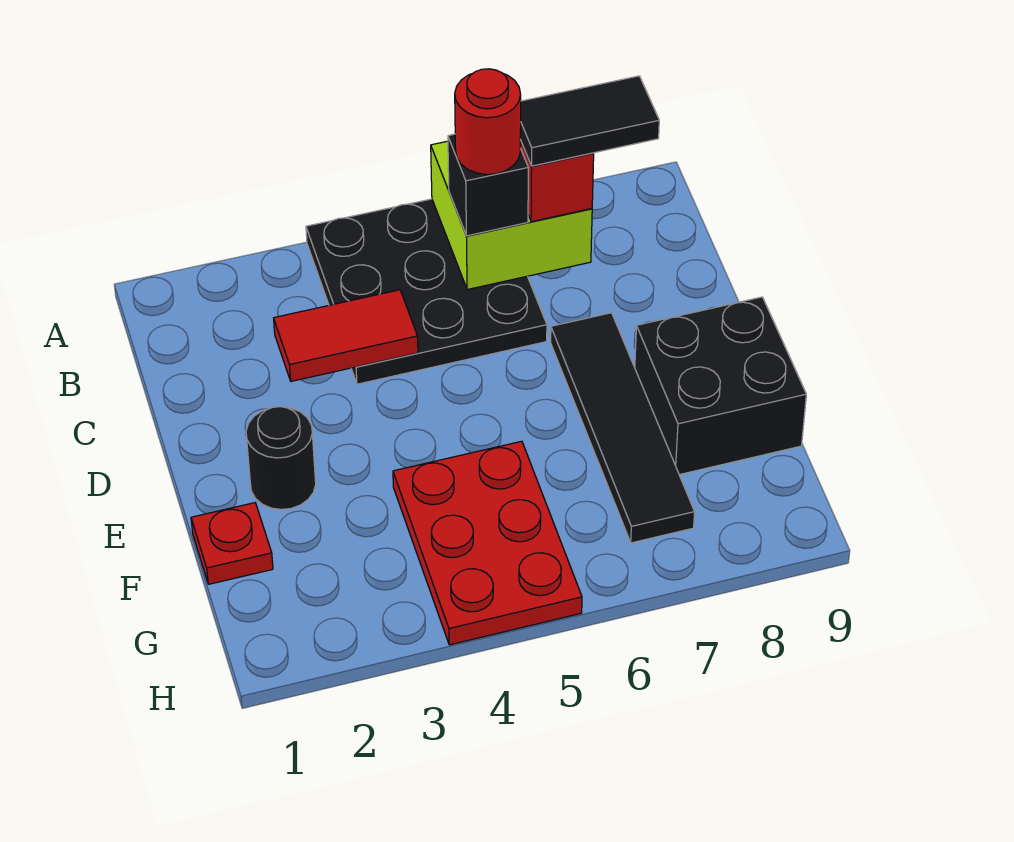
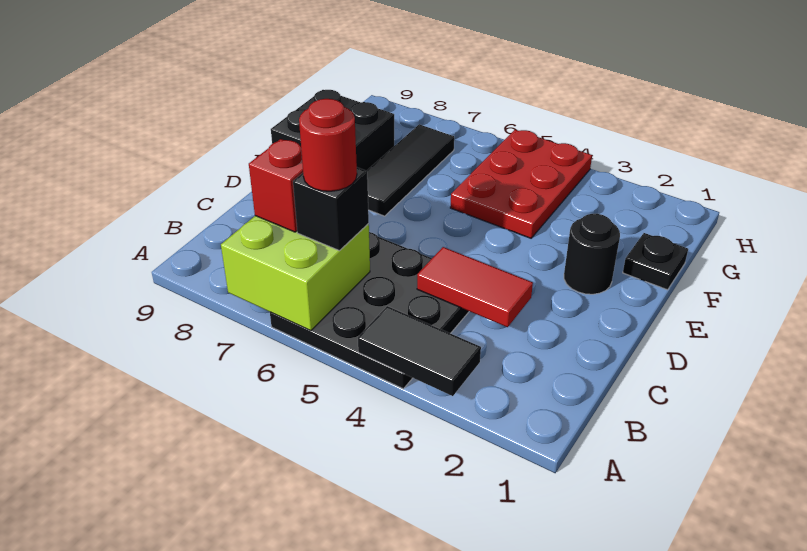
black tile B7:B8 level 4 -> black tile A3:A4 level 2
black tile D7:G7 level 1 -> black tile E7:G7 level 1
red plate F1 level 1 -> black plate F1 level 1

